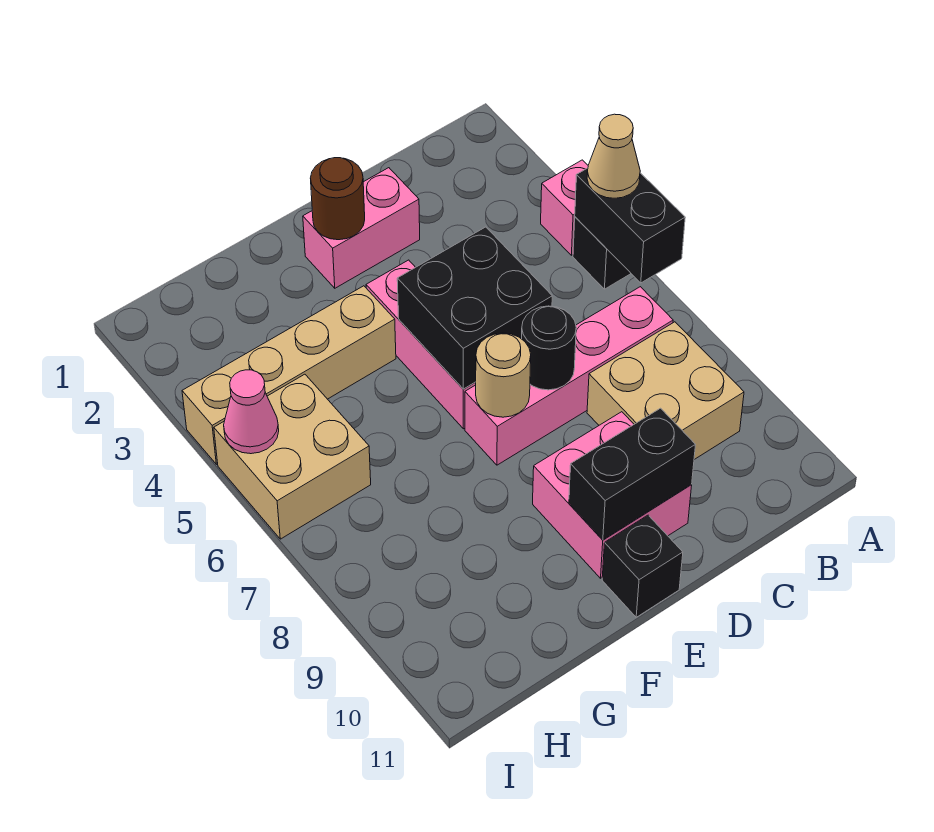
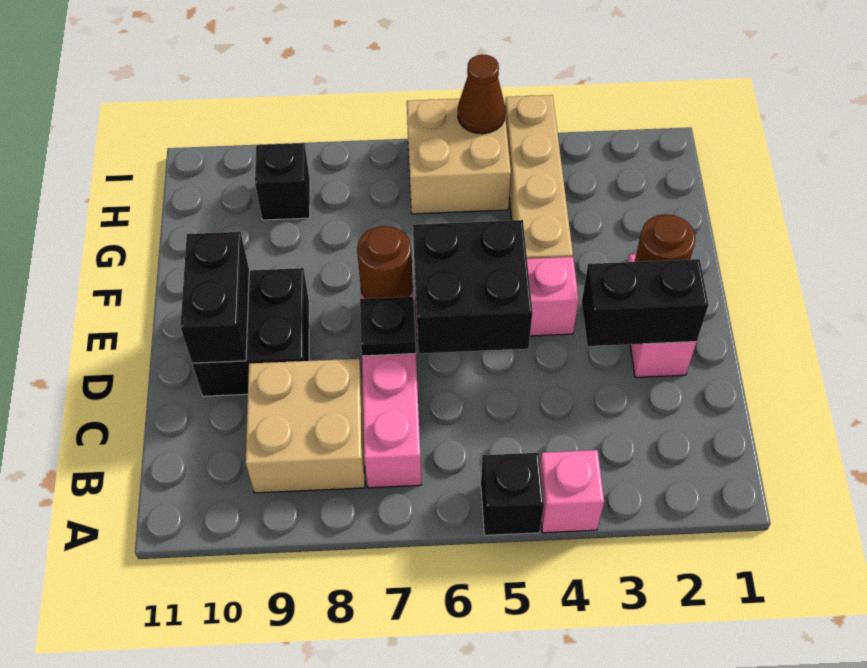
black brick A5:A6 level 2 -> black brick D2:D3 level 2
tan cone A5 level 3 -> none
black round brick D7 level 2 -> black plate D7 level 2
pink brick D9:E10 level 1 -> black brick D9:E10 level 1
tan round brick E7 level 2 -> brown round brick E7 level 2
black brick E11 level 1 -> black brick H9 level 1
pink cone I5 level 2 -> brown cone I5 level 2

